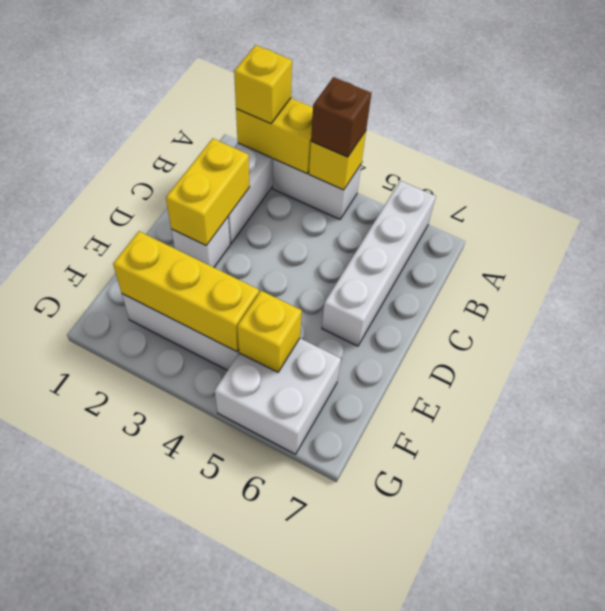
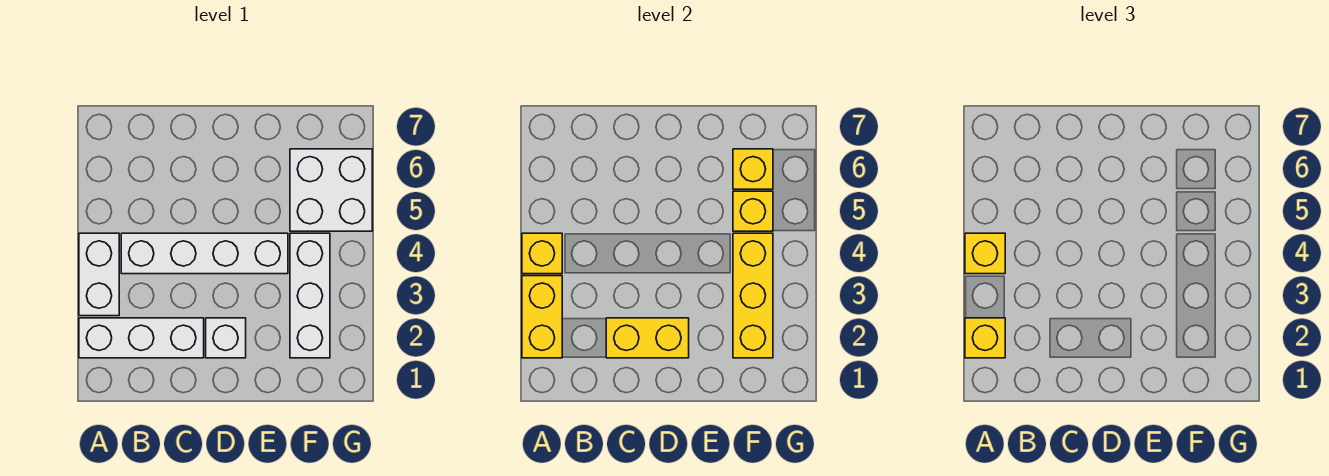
brown brick A4 level 3 -> yellow brick A4 level 3
white brick A6:D6 level 1 -> white brick B4:E4 level 1
none -> yellow brick F6 level 2

